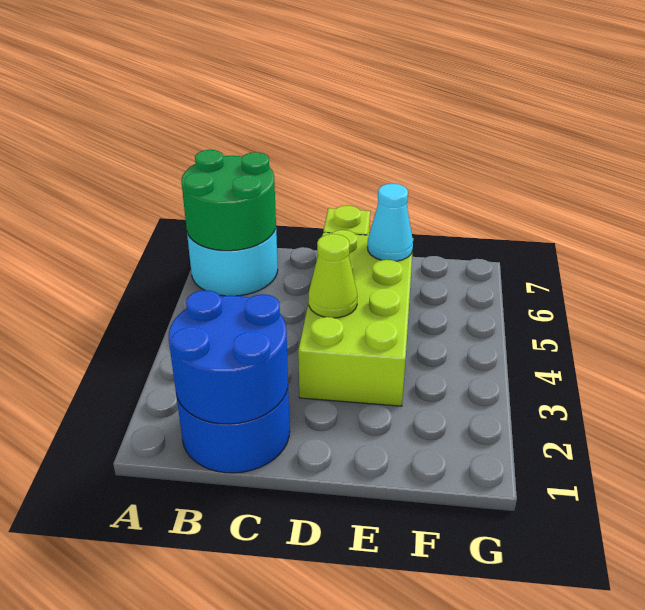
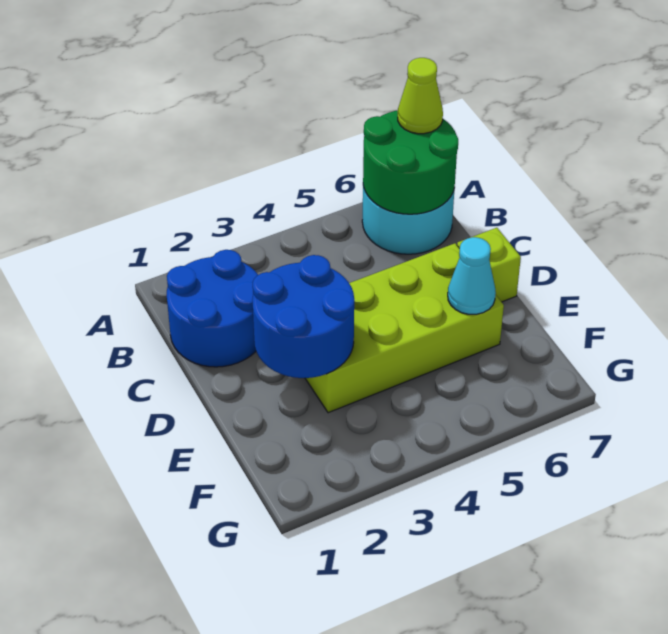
blue round brick B1:C2 level 2 -> blue round brick D2:E3 level 2
lime cone D4 level 2 -> lime cone A7 level 3

